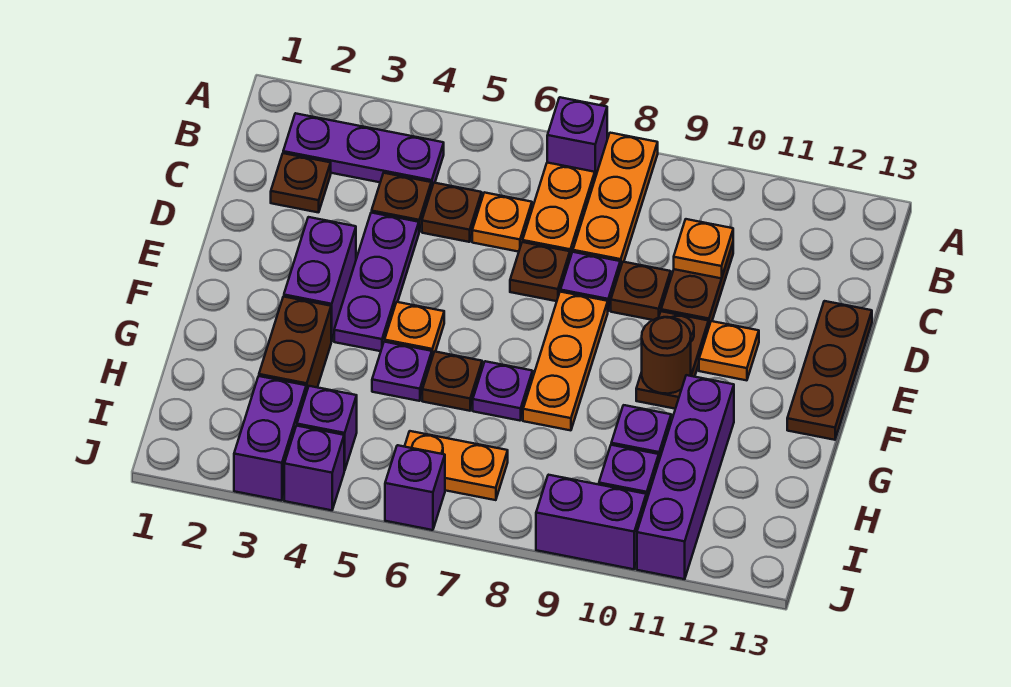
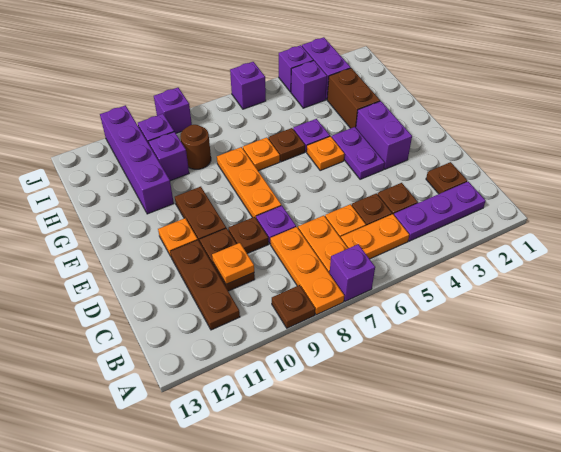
purple plate D4:F4 level 1 -> purple plate E4:F4 level 1
brown plate D7 level 1 -> brown plate A9 level 1
brown plate D13:F13 level 1 -> brown plate B11:D11 level 1
brown round brick F10 level 2 -> brown round brick H9 level 1
purple plate G7 level 1 -> orange plate G7 level 1
orange plate I6:I7 level 1 -> orange plate B5:B6 level 1
purple brick J9:J10 level 1 -> purple brick J9 level 1

